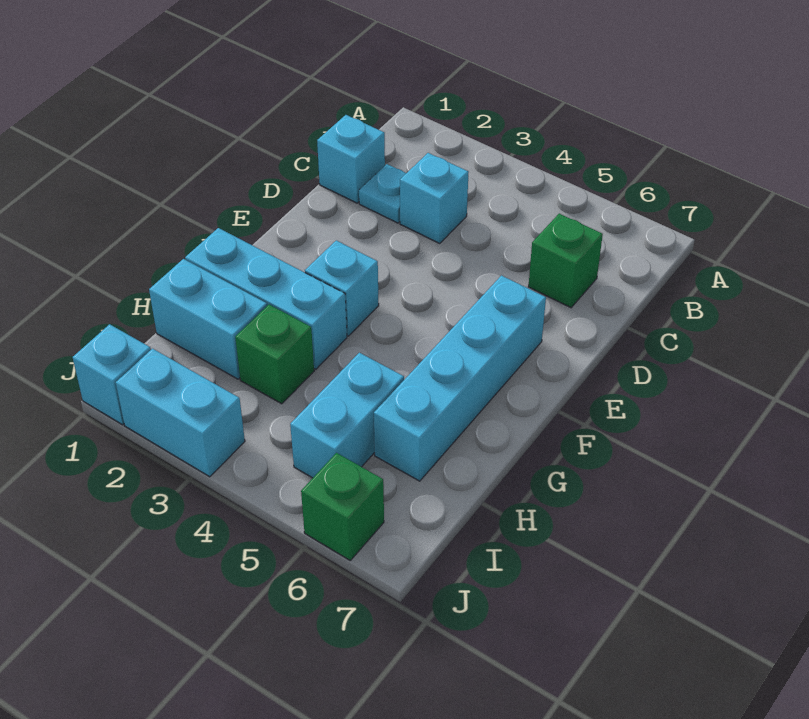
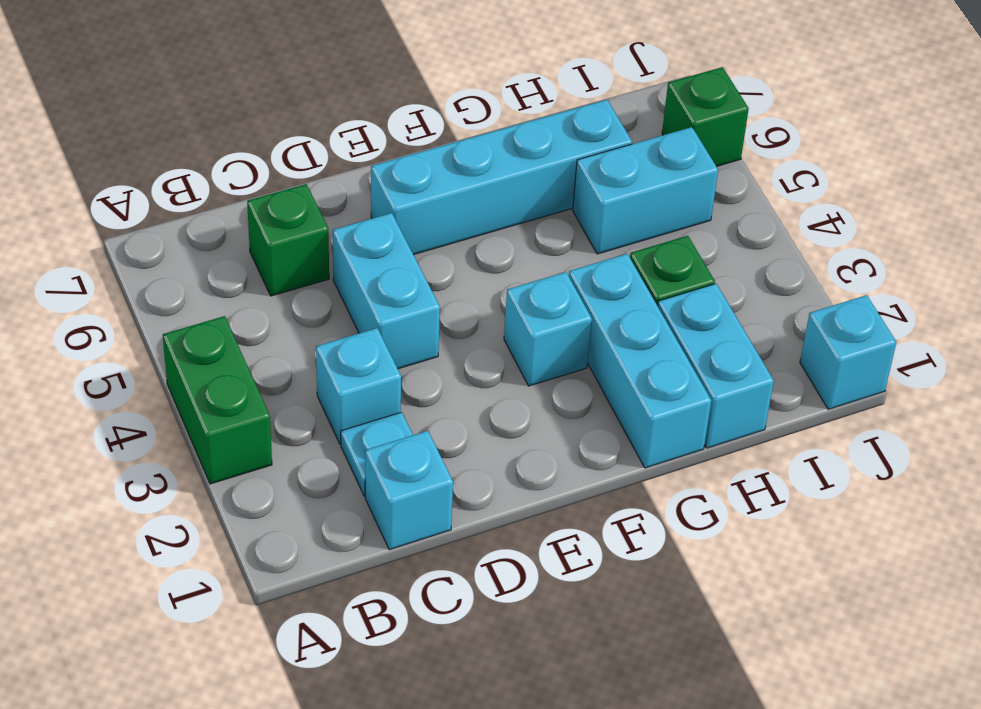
none -> green brick A3:A4 level 1
cyan brick J2:J3 level 1 -> cyan brick D4:D5 level 1

